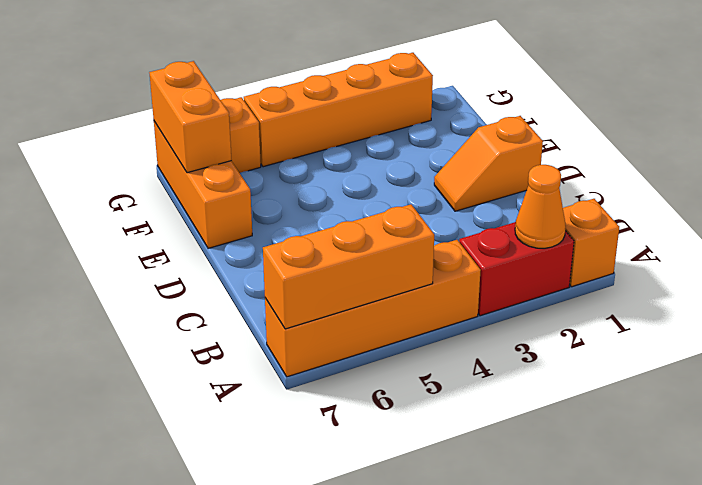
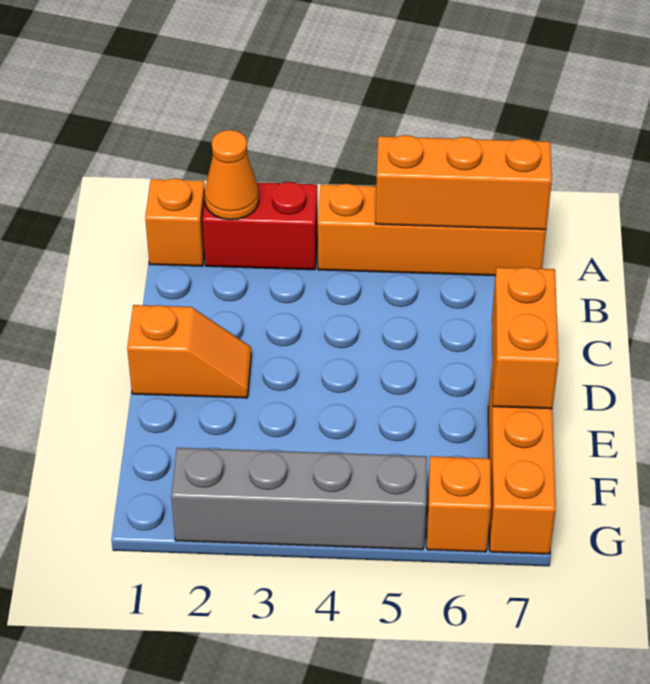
orange brick F7:G7 level 2 -> orange brick D7:E7 level 2
orange brick G2:G5 level 1 -> grey brick G2:G5 level 1

